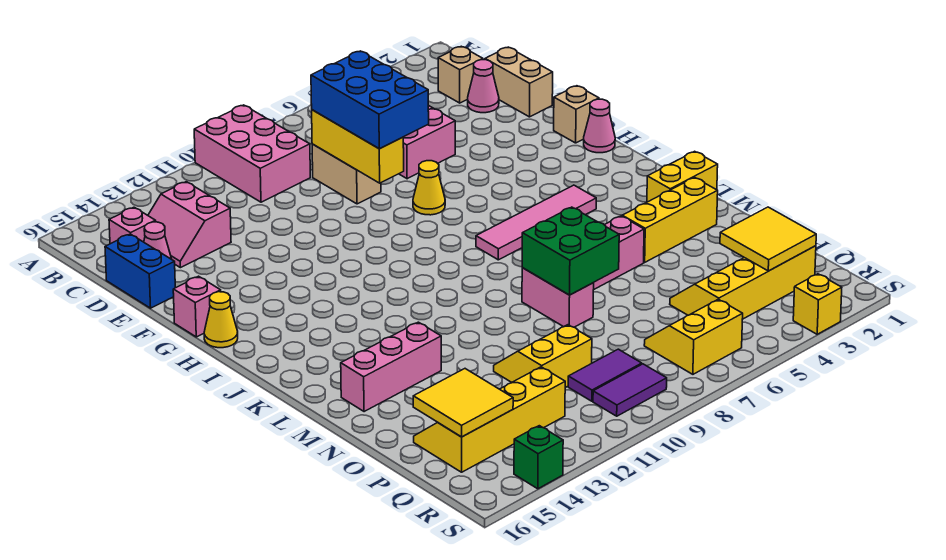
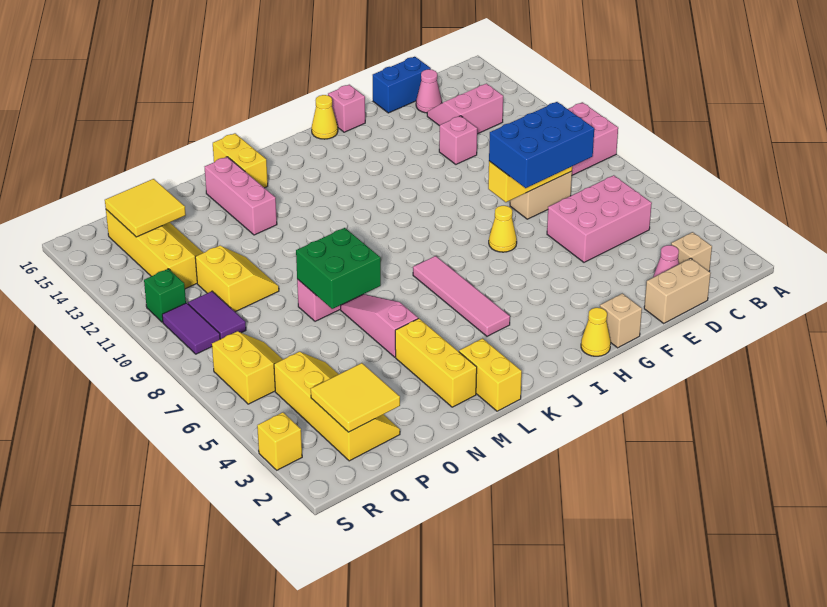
pink brick C15 level 1 -> pink brick E12 level 1
pink cone H1 level 1 -> yellow cone H1 level 1
none -> yellow brick L15:L16 level 1
green brick S14 level 1 -> green brick R11 level 1

